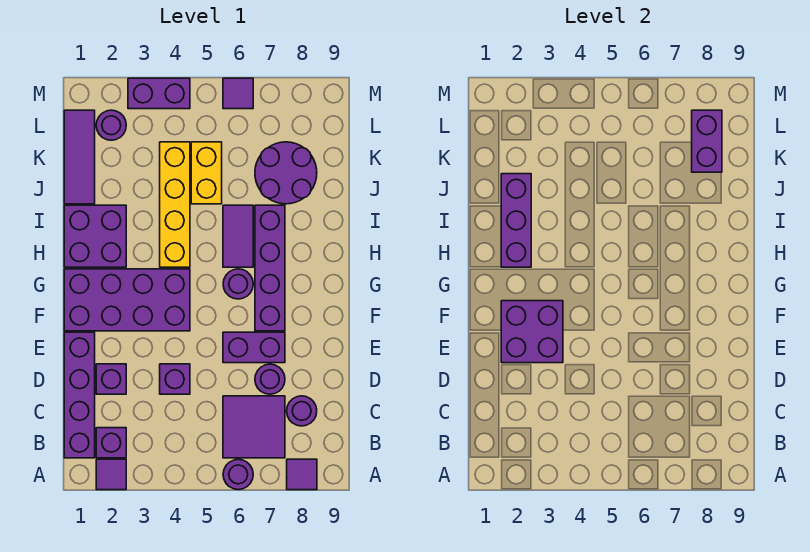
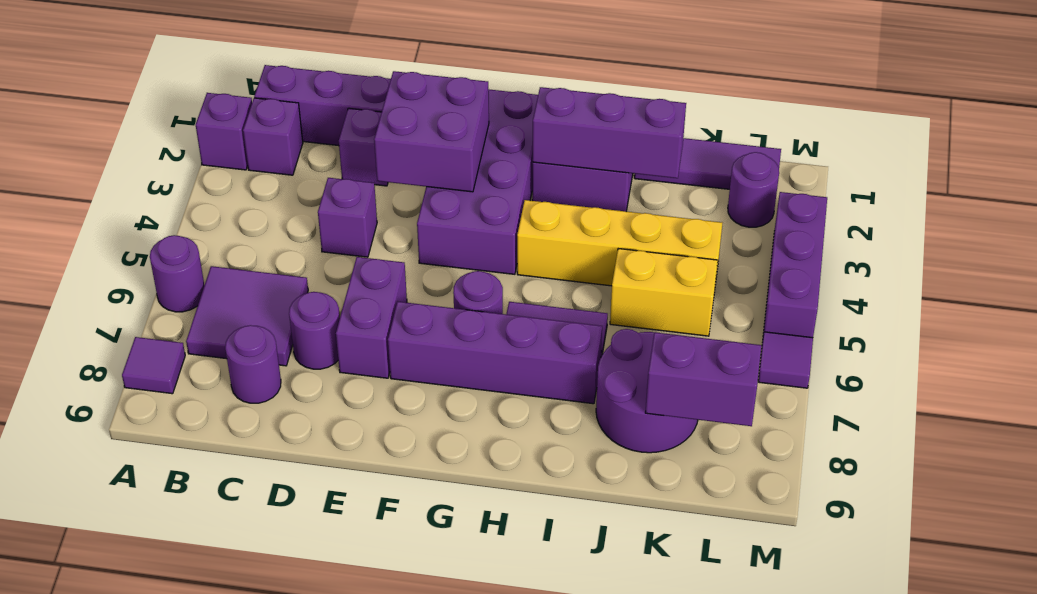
purple tile A2 level 1 -> purple brick A2 level 1
purple brick M3:M4 level 1 -> purple brick M3:M5 level 1

